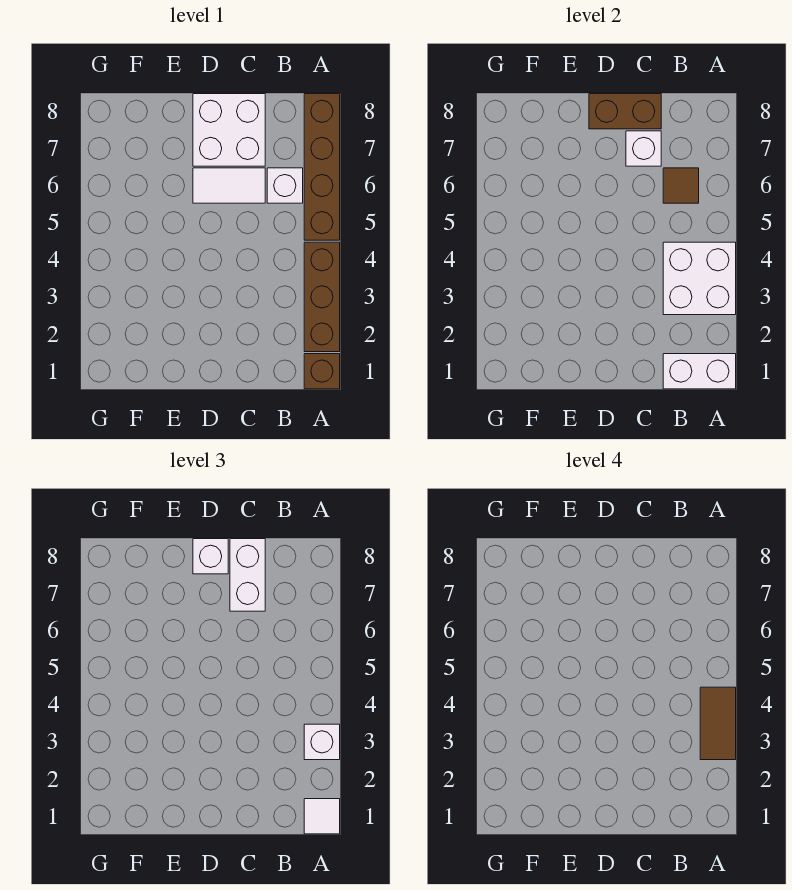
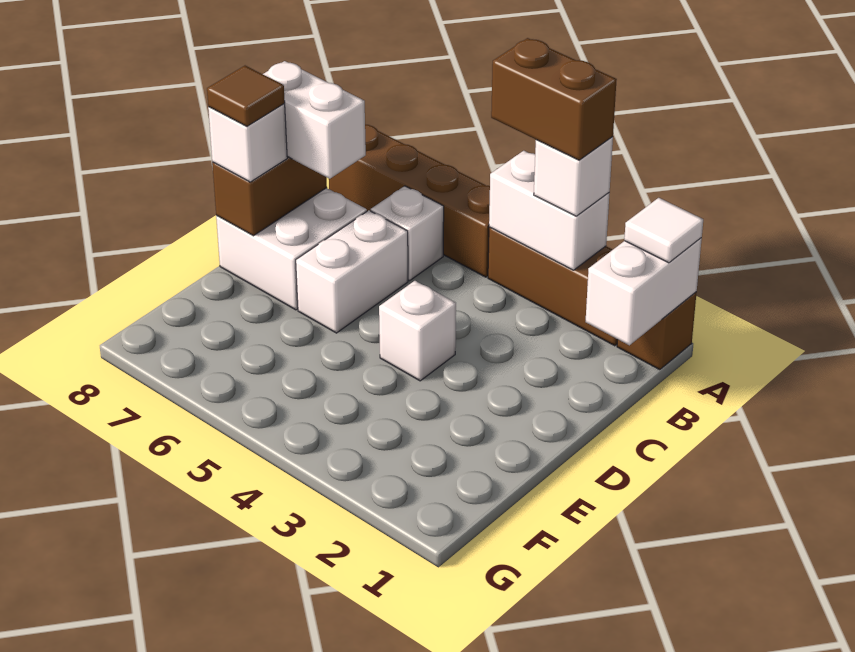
white brick A3:B4 level 2 -> white brick A3:A4 level 2
brown tile A3:A4 level 4 -> brown brick A3:A4 level 4
brown tile B6 level 2 -> brown tile D8 level 4
white tile C6:D6 level 1 -> white brick C6:D6 level 1
white brick C7 level 2 -> white brick D4 level 1

